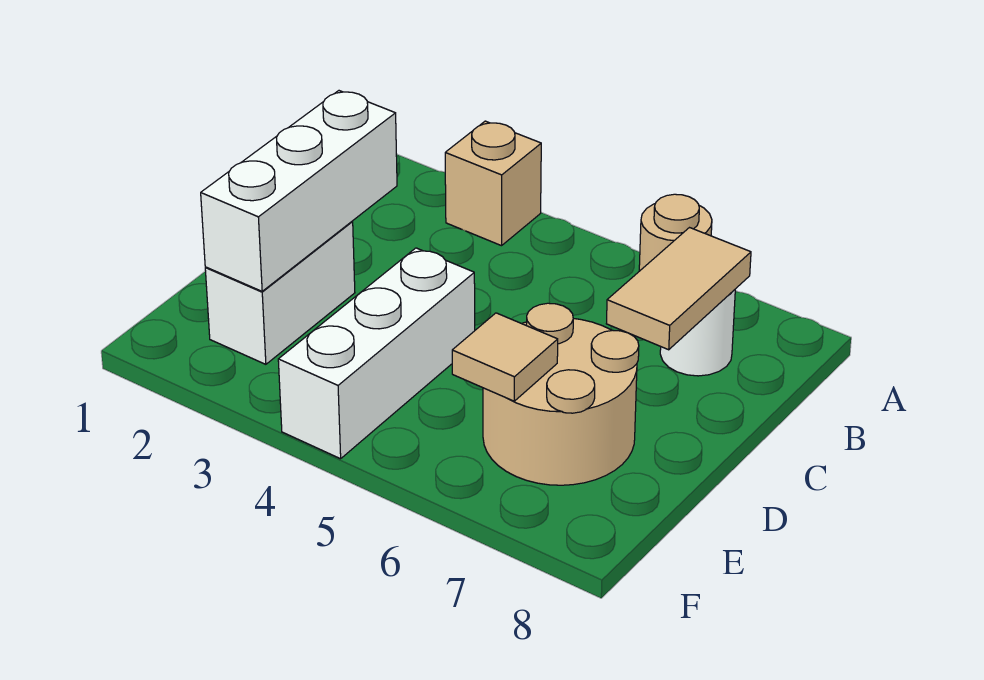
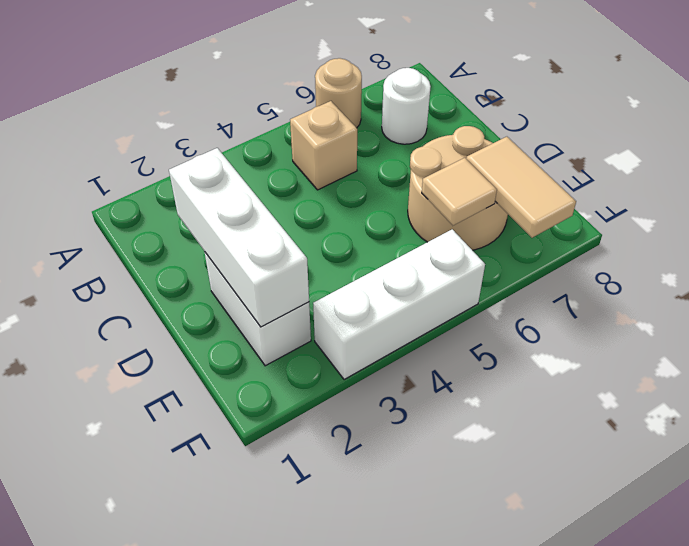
tan brick A3 level 1 -> tan brick B5 level 1
tan tile B7:C7 level 2 -> tan tile E7:F7 level 2
white brick D4:F4 level 1 -> white brick F3:F5 level 1

